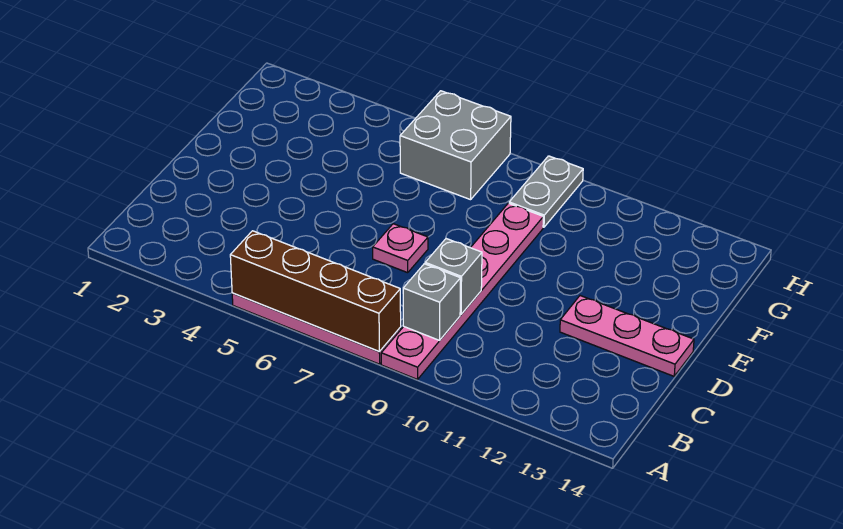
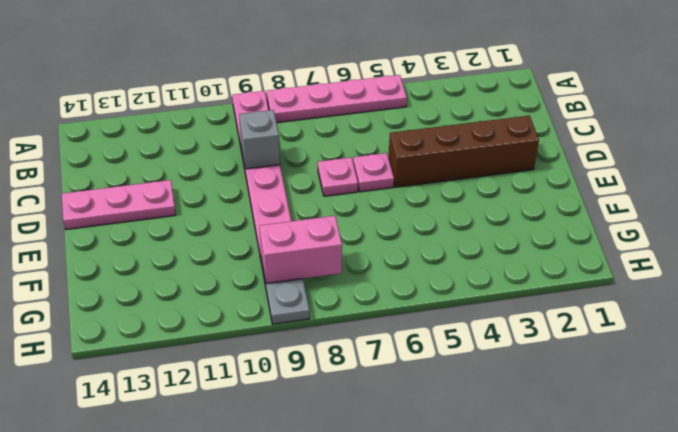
brown brick A5:A8 level 2 -> brown brick D2:D5 level 1
grey brick B9 level 2 -> none
none -> pink plate D6 level 1
grey brick G6:H7 level 1 -> none
none -> pink brick G8:G9 level 2

